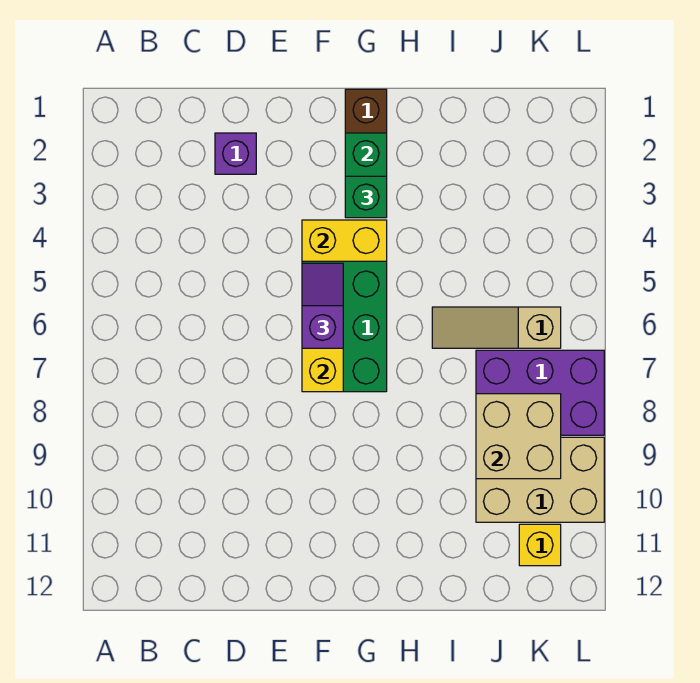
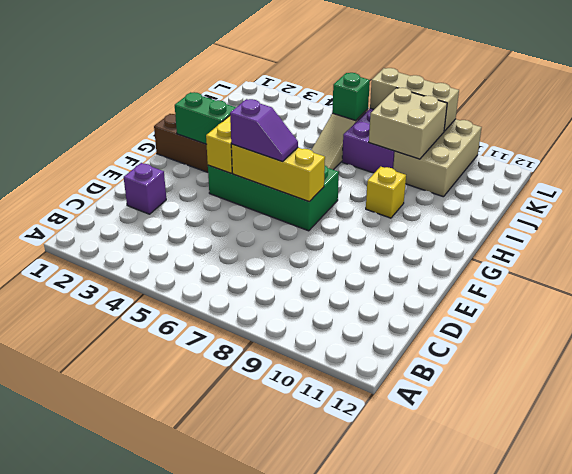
purple slope F5:F6 level 3 top 6 -> purple slope F5:F6 level 3 top 5
green brick G3 level 3 -> green brick K6 level 2
yellow brick K11 level 1 -> yellow brick H9 level 1
none -> tan brick L7:L9 level 2

